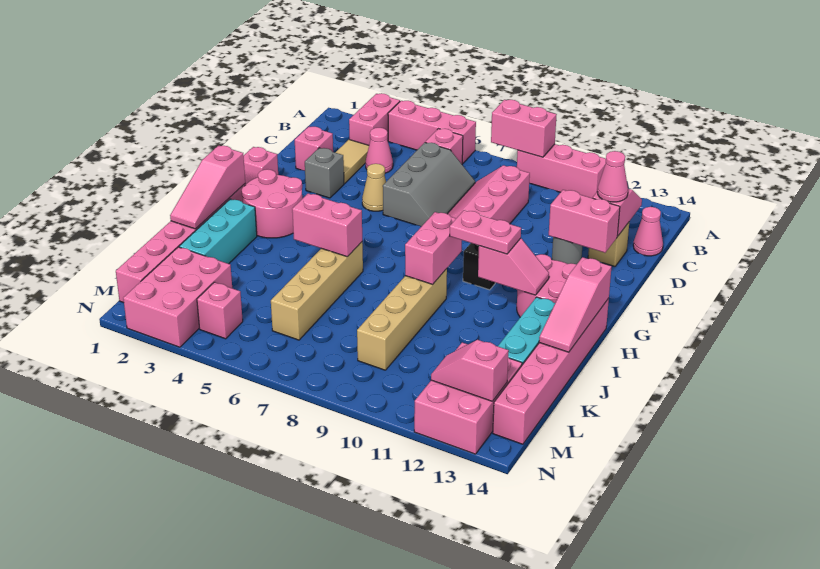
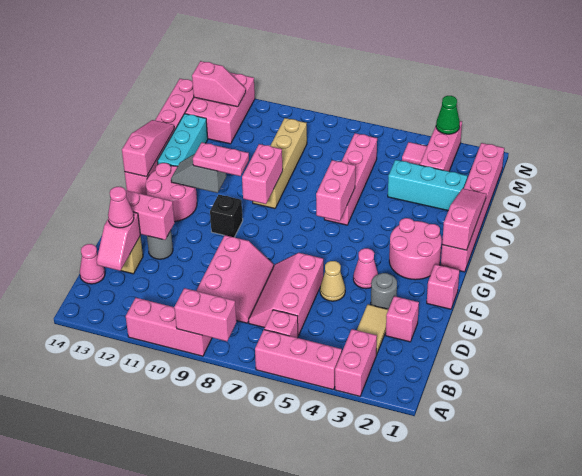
pink cone C4 level 1 -> pink cone F4 level 1
grey slope C6:E7 level 1 top 6 -> pink slope C6:E7 level 1 top 6
grey brick E3 level 1 -> grey round brick E3 level 1
pink slope H11:H12 level 2 top 11 -> grey slope H11:H12 level 2 top 11
cyan brick I2:K2 level 1 -> cyan brick K2:K4 level 1
pink brick I5:I6 level 2 -> pink brick H6:I6 level 2
tan brick I6:L6 level 1 -> pink brick I6:L6 level 1
pink brick L2:N3 level 1 -> pink brick L3:N3 level 1
pink brick M4 level 1 -> pink tile M4 level 1
none -> green cone N3 level 2

